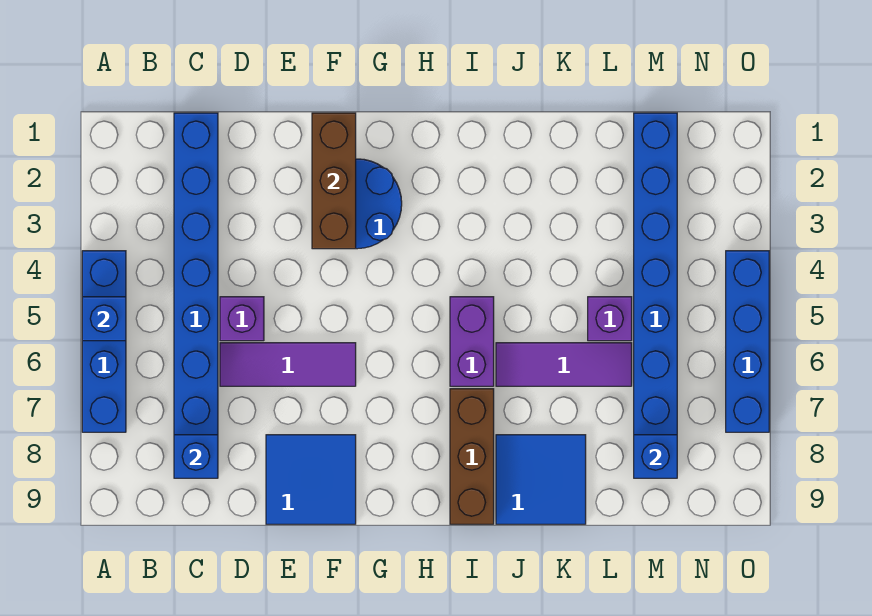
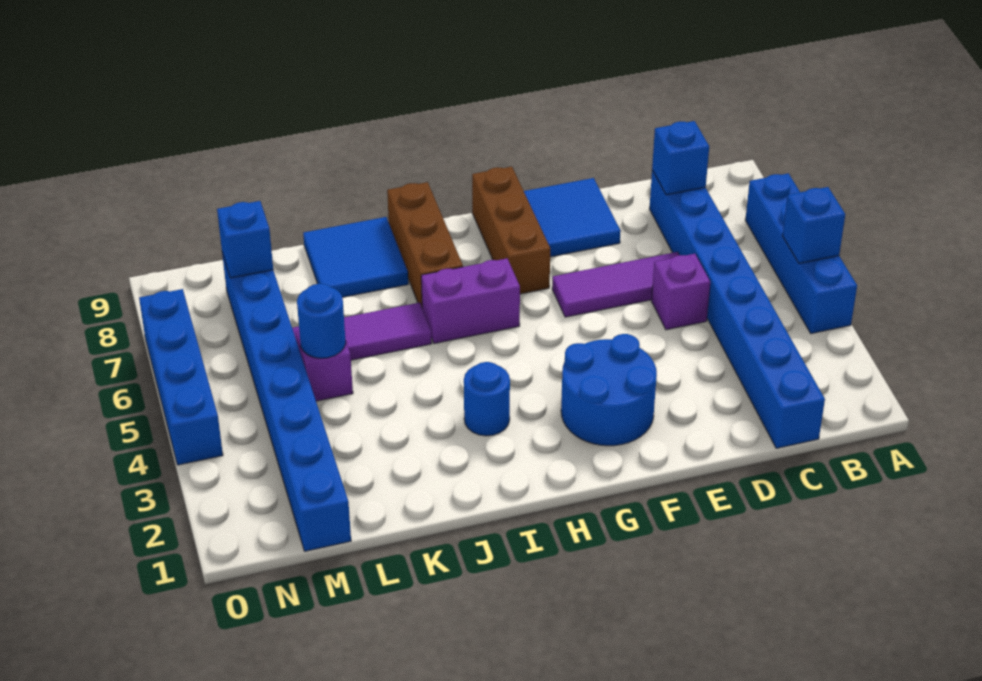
brown brick F1:F3 level 2 -> brown brick G7:G9 level 1
none -> blue round brick I3 level 1
purple brick I5:I6 level 1 -> purple brick H6:I6 level 1
none -> blue round brick L5 level 2

